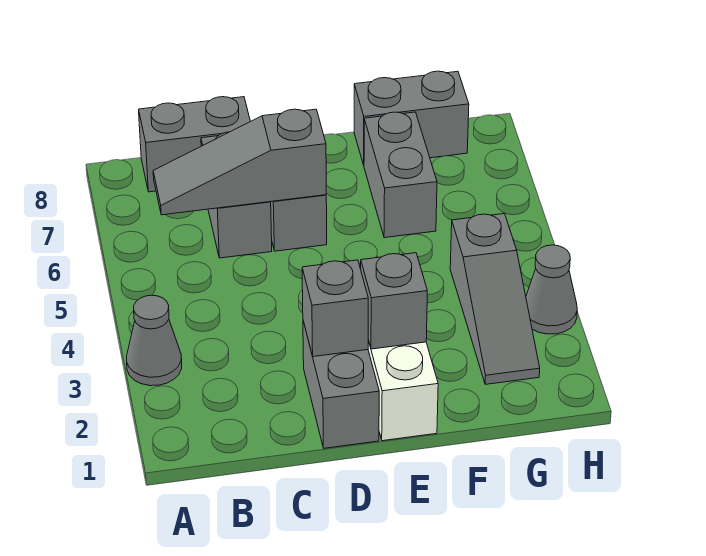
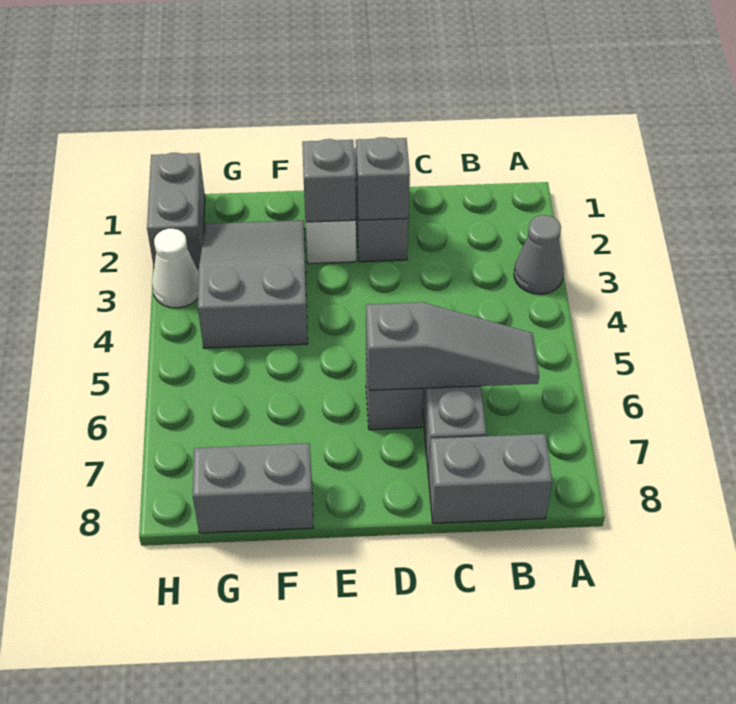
grey brick F6:F7 level 1 -> grey brick H1:H2 level 1
grey slope G2:G4 level 1 top 4 -> grey slope F2:G4 level 1 top 4
grey cone H3 level 1 -> white cone H3 level 1

